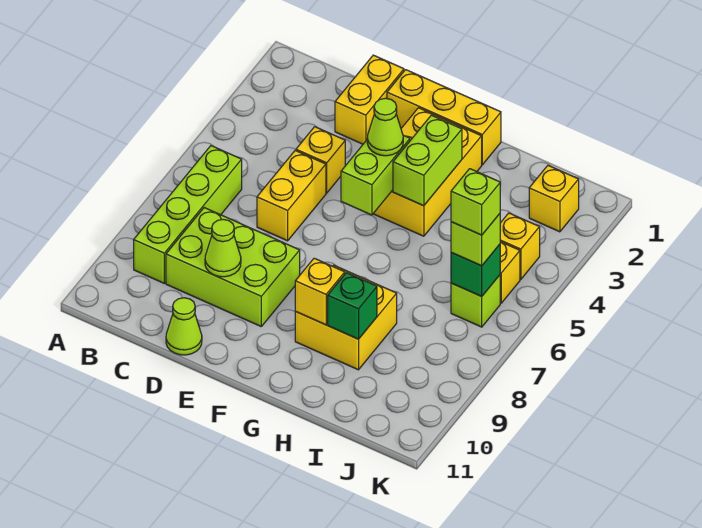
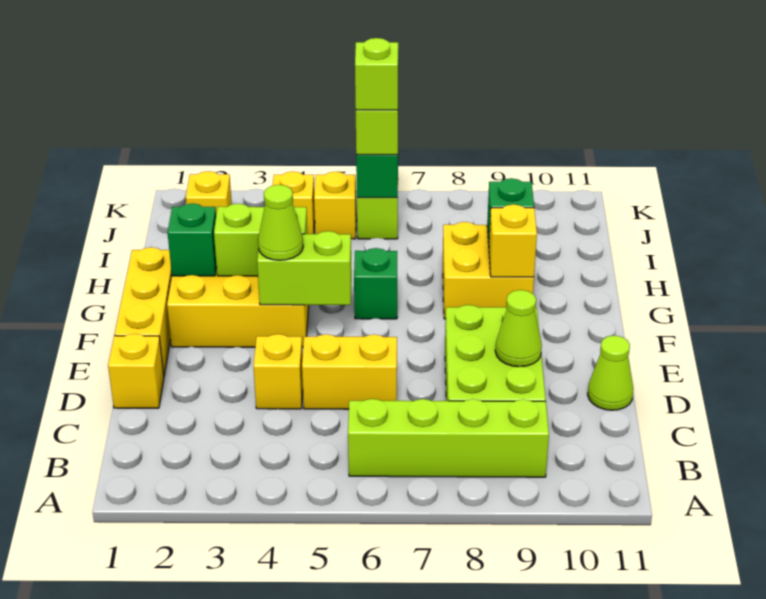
yellow brick D1:D2 level 1 -> yellow brick D1 level 1
none -> green brick G2 level 2
none -> green brick G6 level 1

